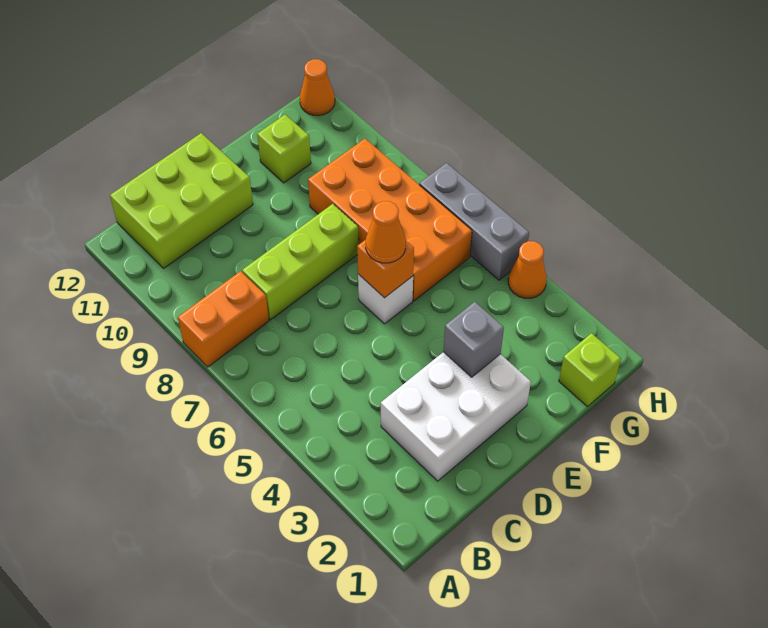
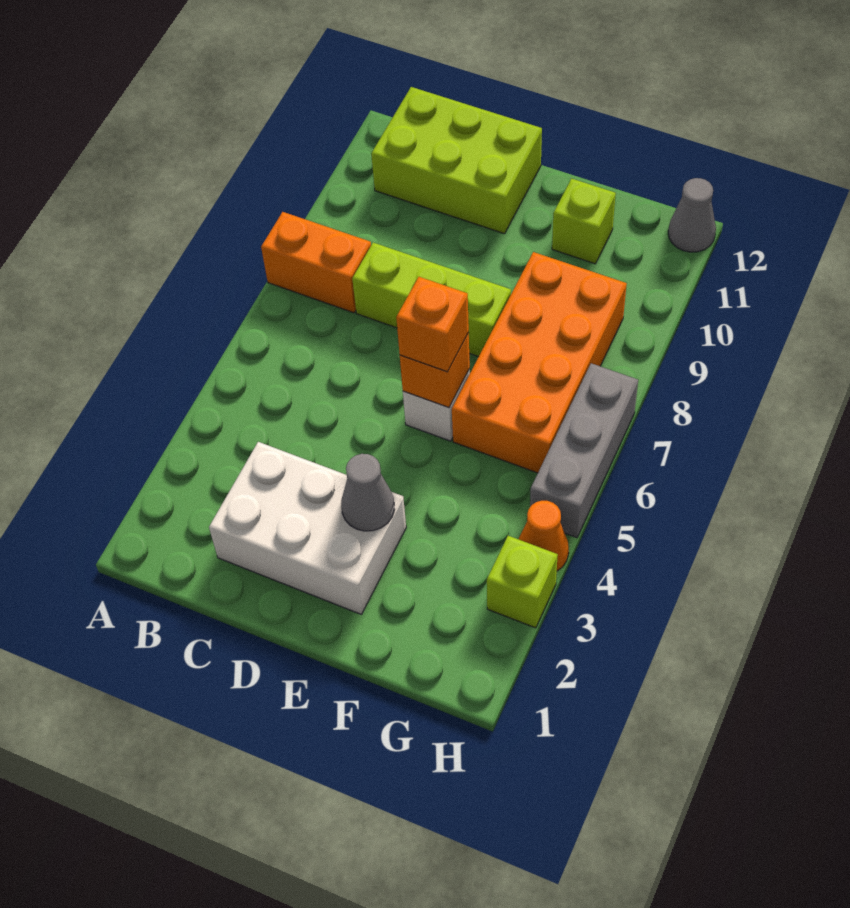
grey brick E3 level 2 -> grey cone E3 level 2
orange cone E6 level 3 -> orange brick E6 level 3
lime brick G1 level 1 -> lime brick H3 level 1
orange cone H12 level 1 -> grey cone H12 level 1

